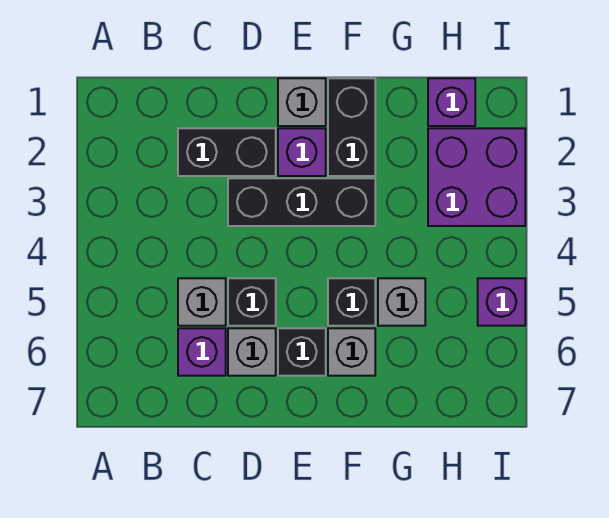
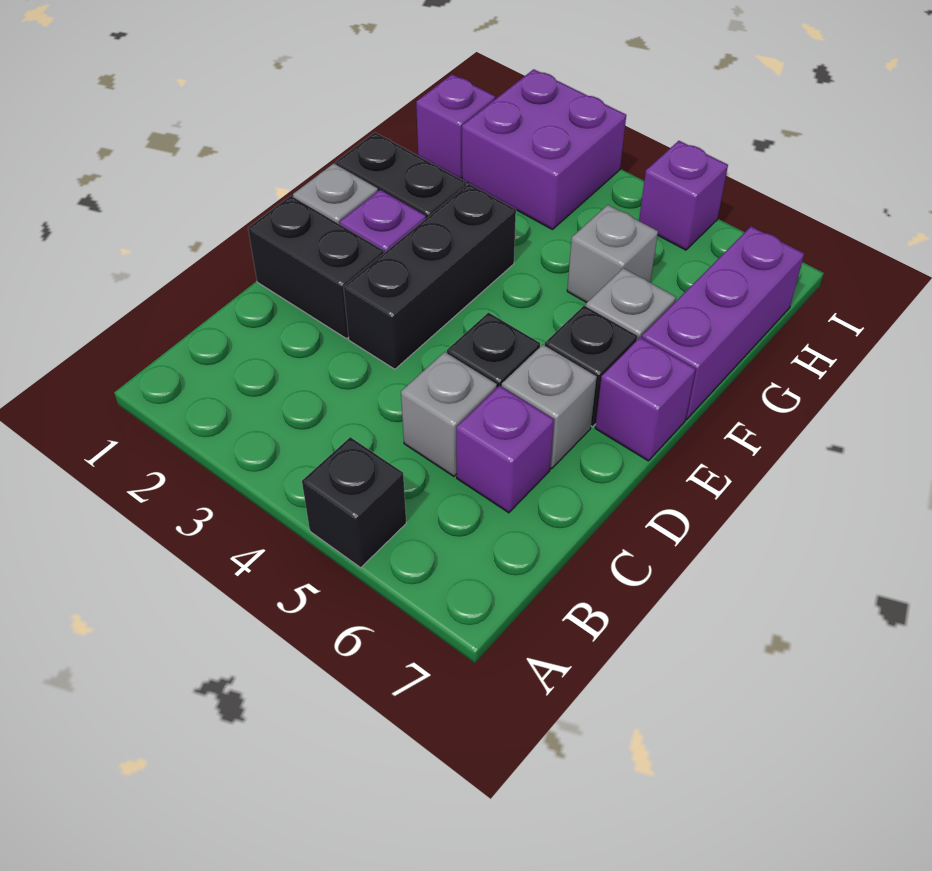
black brick C2:D2 level 1 -> black brick D1:D2 level 1
none -> purple brick E7 level 1
black brick F5 level 1 -> black brick A5 level 1
none -> purple brick F7:H7 level 1

